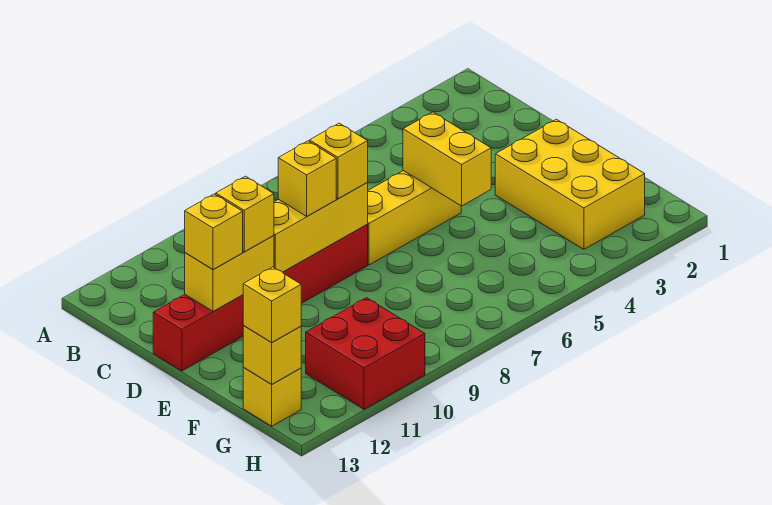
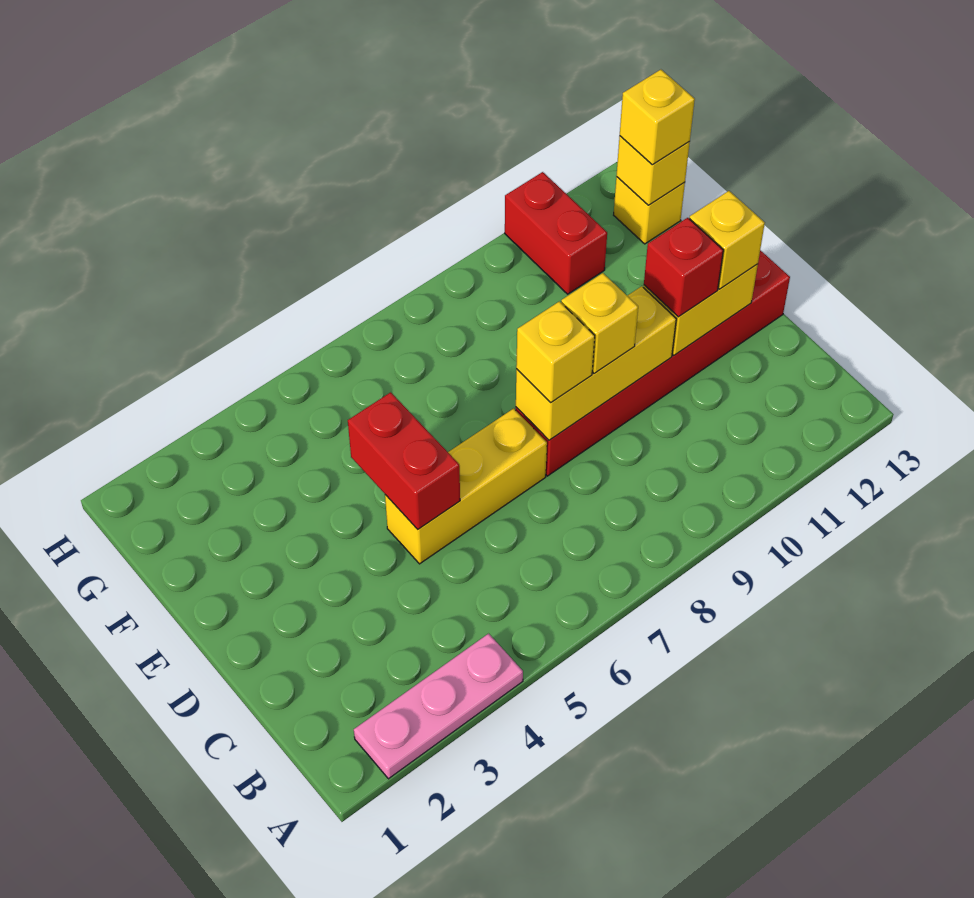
none -> pink plate A2:A4 level 1
yellow brick D5:E5 level 2 -> red brick D5:E5 level 2
yellow brick D11 level 3 -> red brick D11 level 3
yellow brick E2:G3 level 1 -> none
red brick G10:H11 level 1 -> red brick G11:H11 level 1

